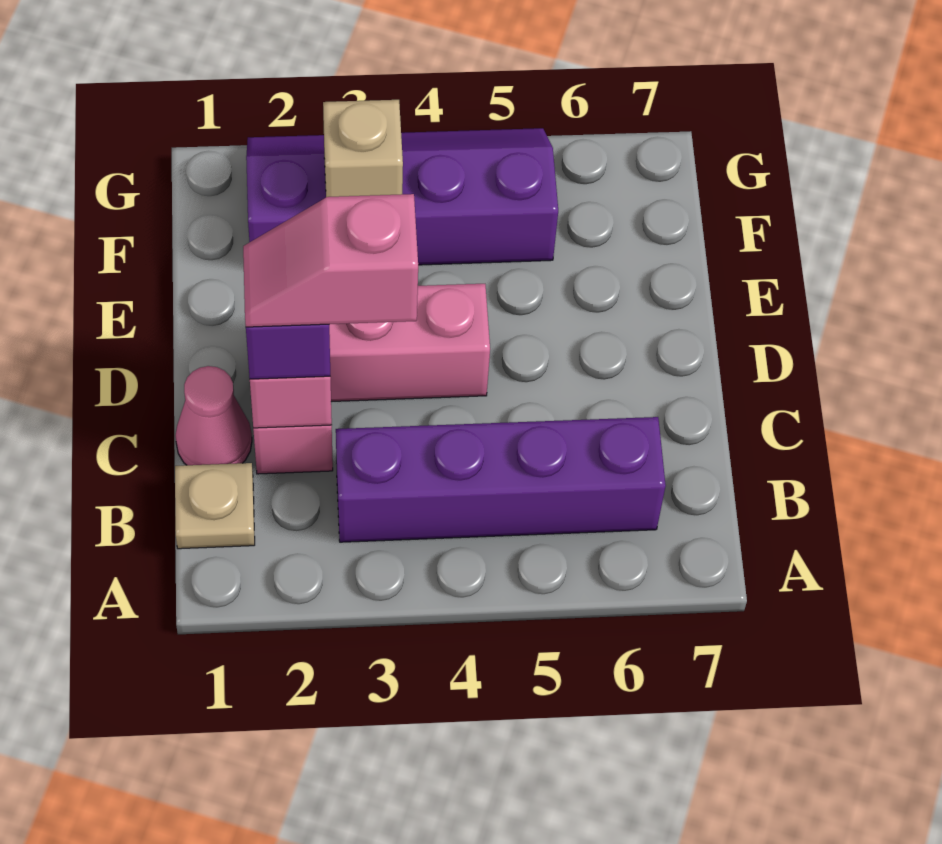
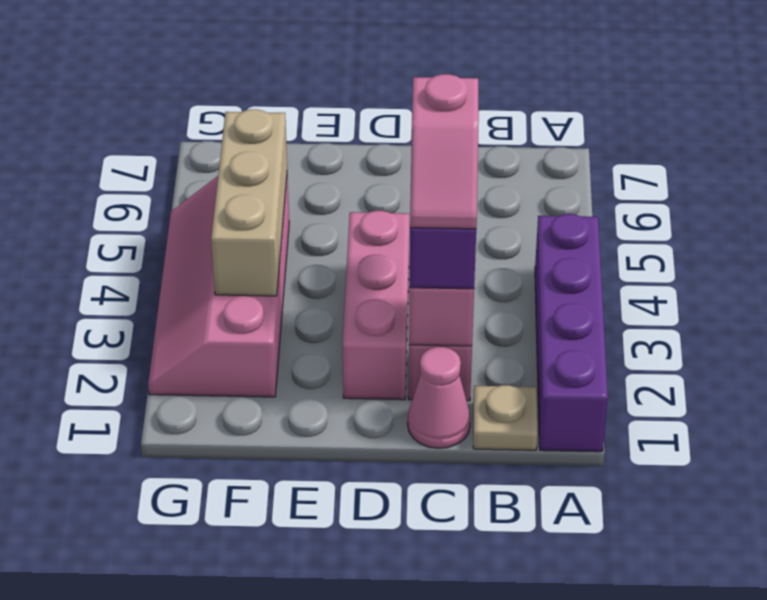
purple brick B3:B6 level 1 -> purple brick A1:A4 level 1
purple slope F2:G5 level 1 top F -> pink slope F2:G5 level 1 top F
tan brick F3 level 2 -> tan brick F3:F5 level 2

